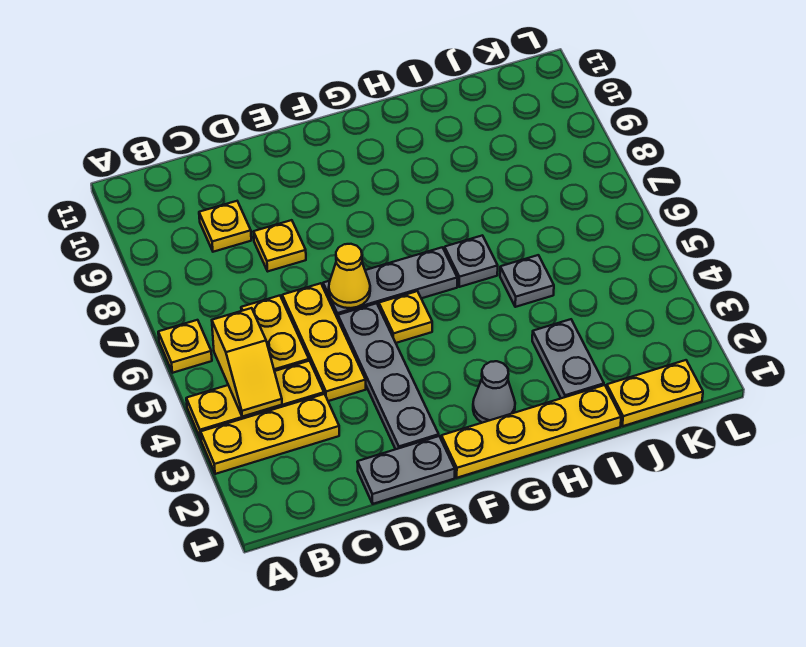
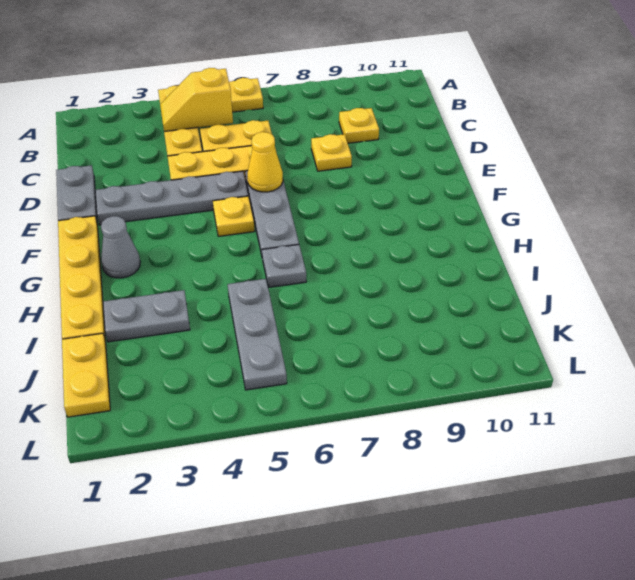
yellow plate A3:C3 level 1 -> none
grey plate I5 level 1 -> grey plate I5:K5 level 1

